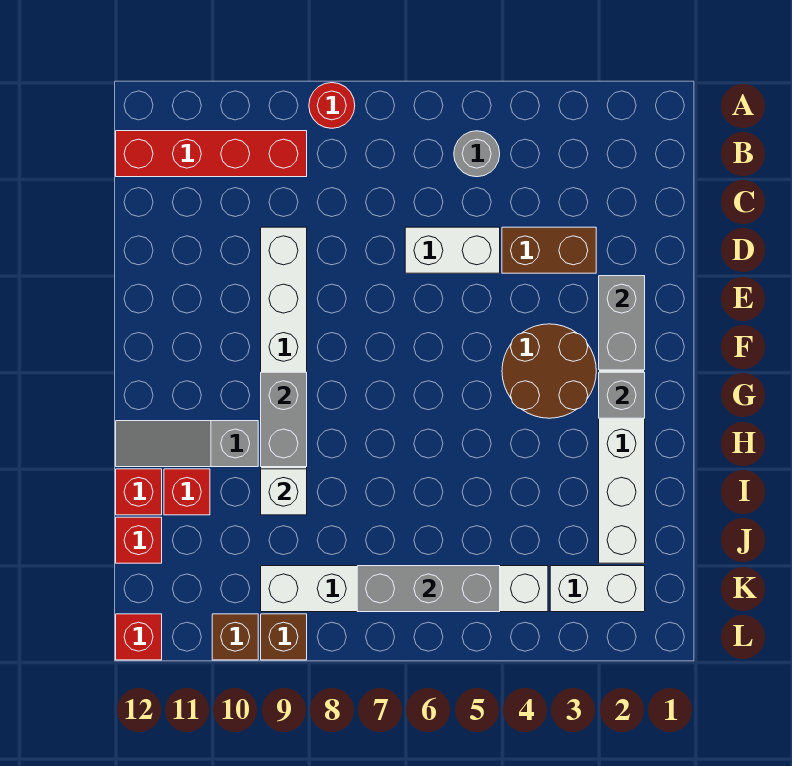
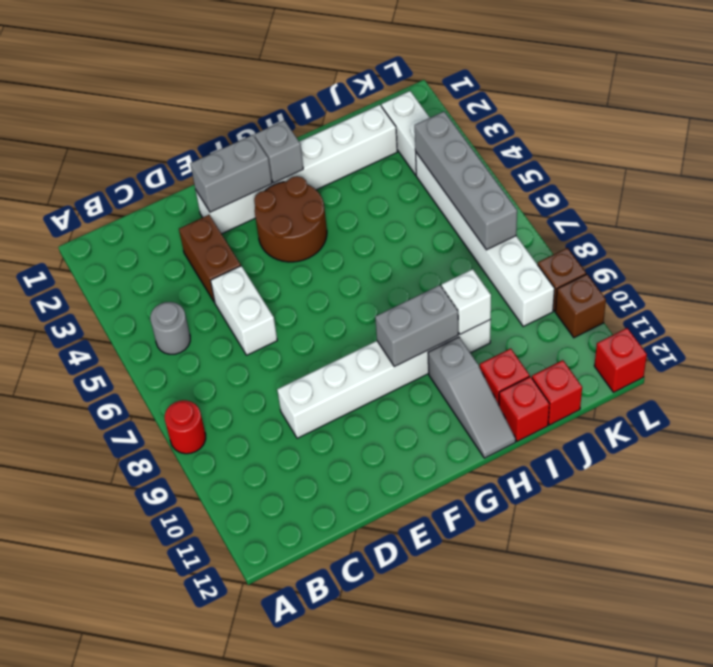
red brick B9:B12 level 1 -> none
grey brick K5:K7 level 2 -> grey brick K4:K7 level 2

